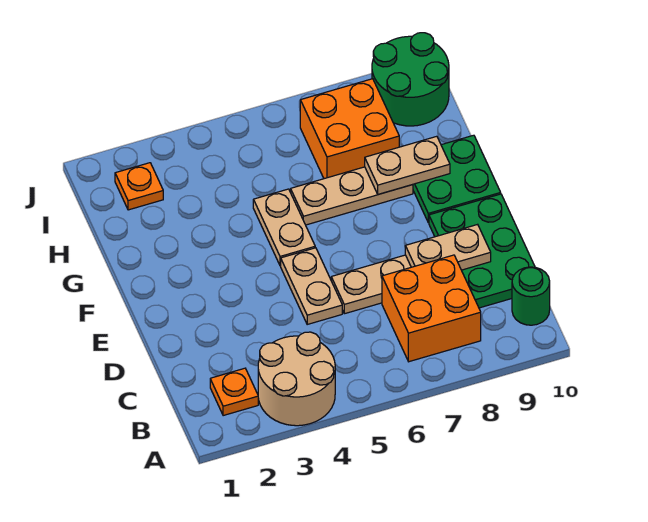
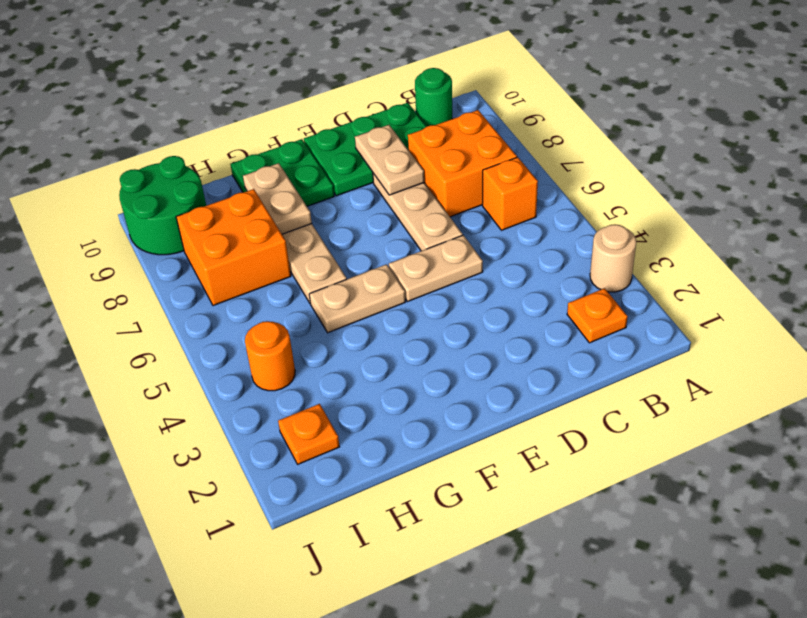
tan round brick A3:B4 level 1 -> tan round brick A3 level 1
none -> orange brick B6 level 1
none -> orange round brick I4 level 1

